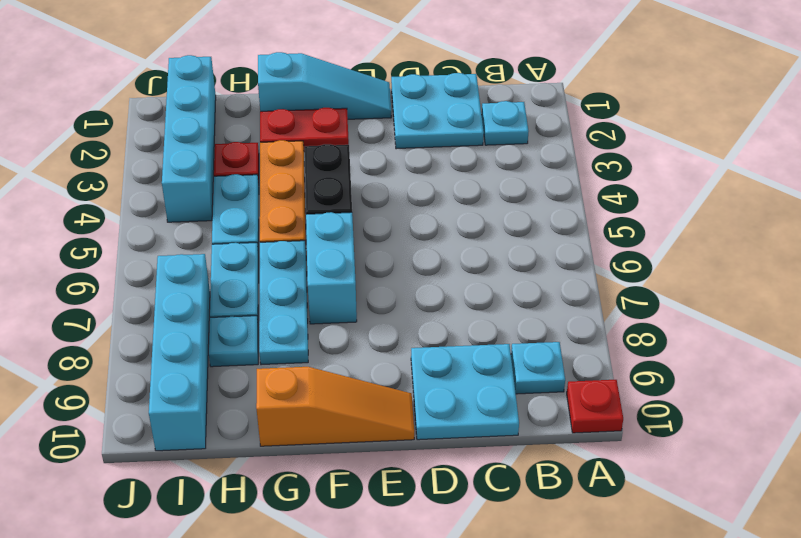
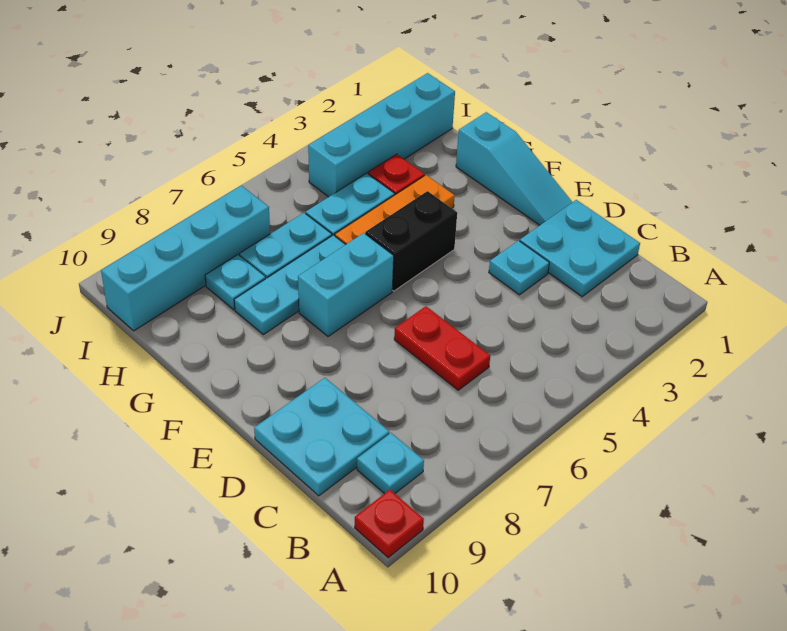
cyan plate B2 level 1 -> cyan plate D3 level 1
orange slope E10:G10 level 1 top G -> none
red plate F2:G2 level 1 -> red plate C6:D6 level 1

